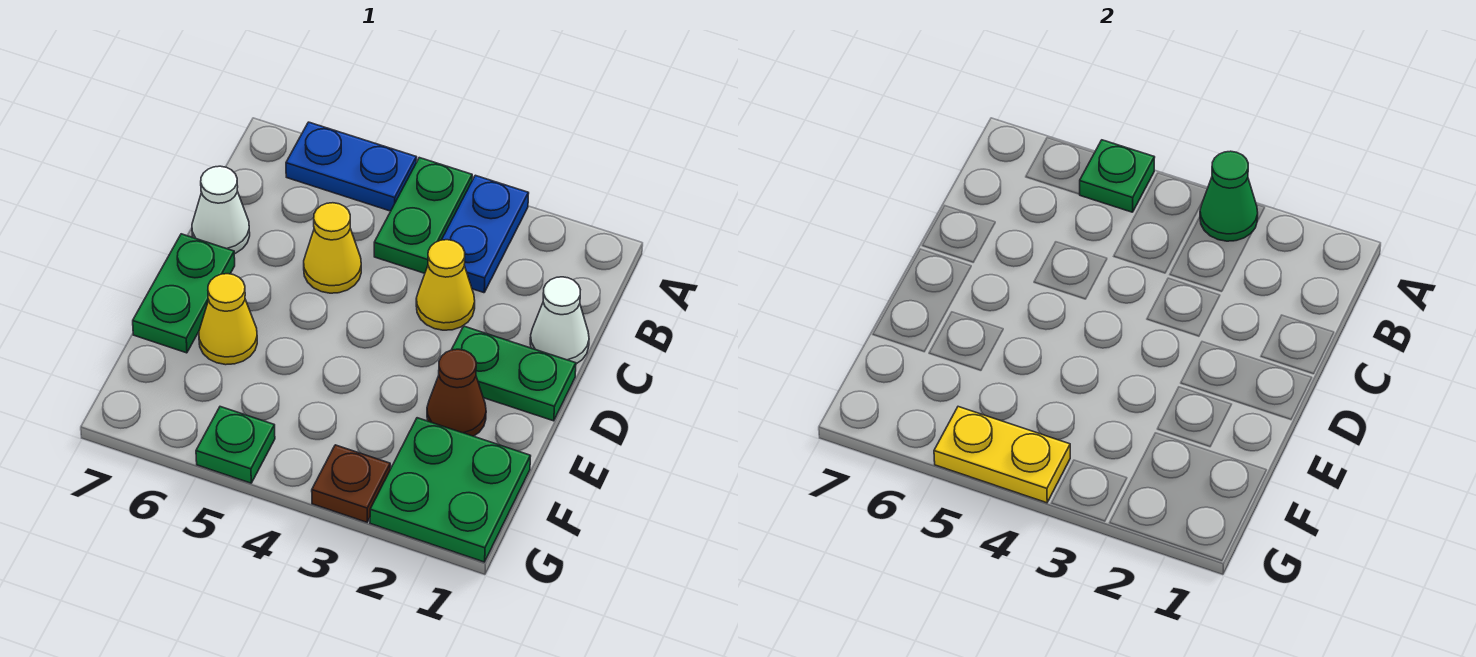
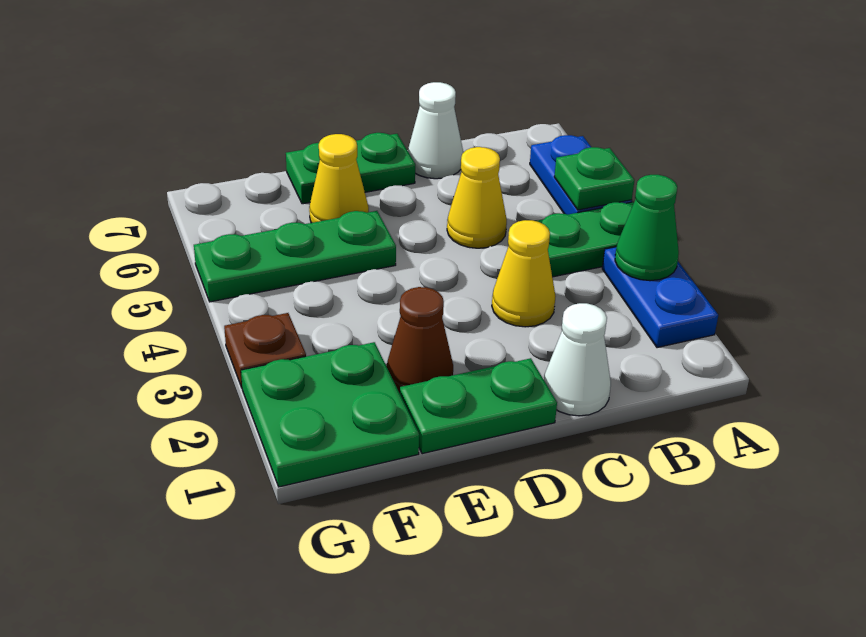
blue plate A3:B3 level 1 -> blue plate A2:A3 level 1
green plate D1:D2 level 1 -> green plate D1:E1 level 1
yellow plate G4:G5 level 2 -> none
green plate G5 level 1 -> green plate E5:G5 level 1

